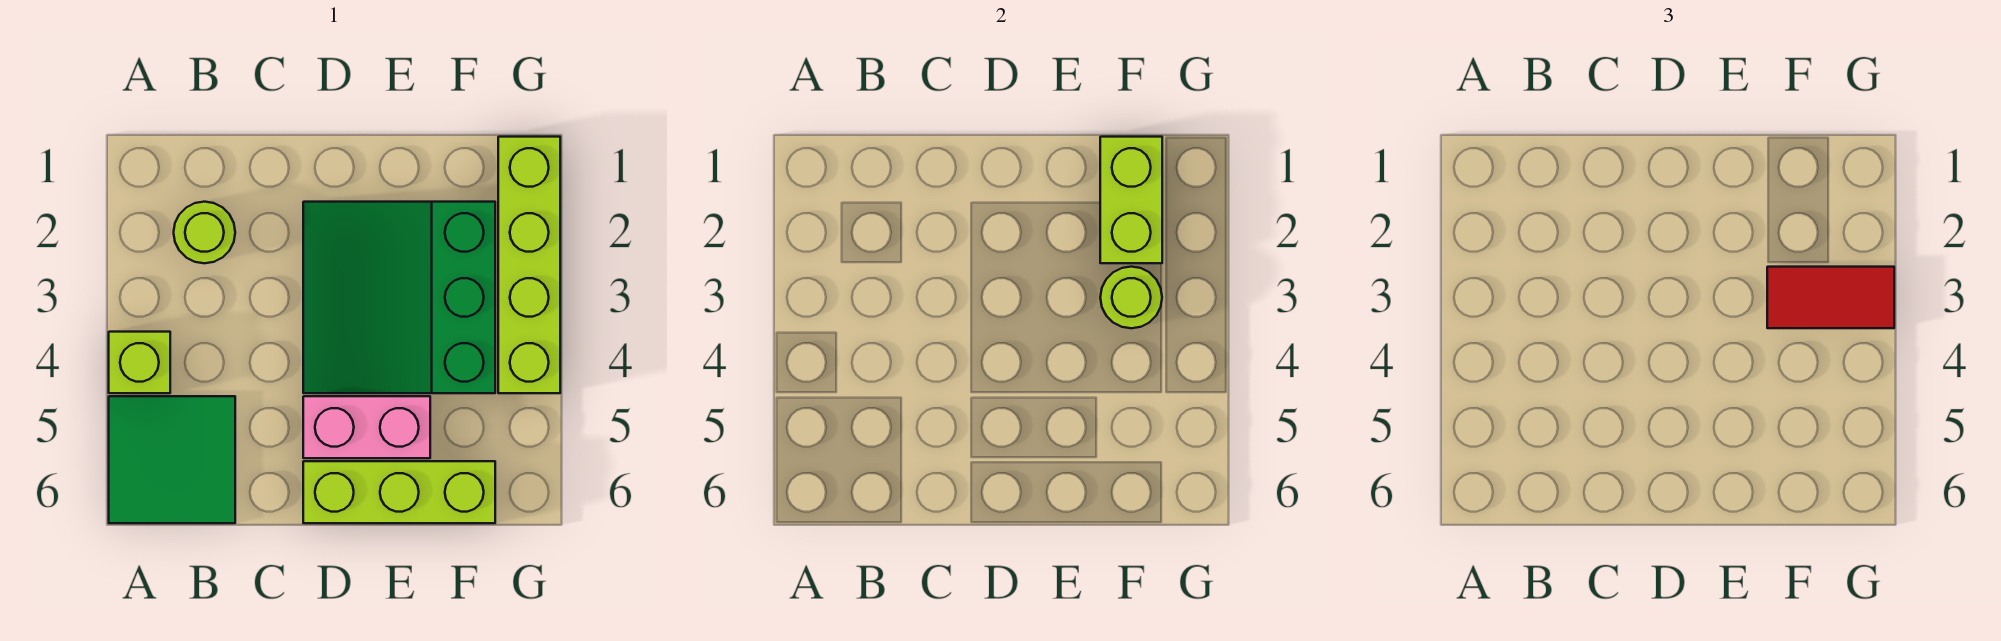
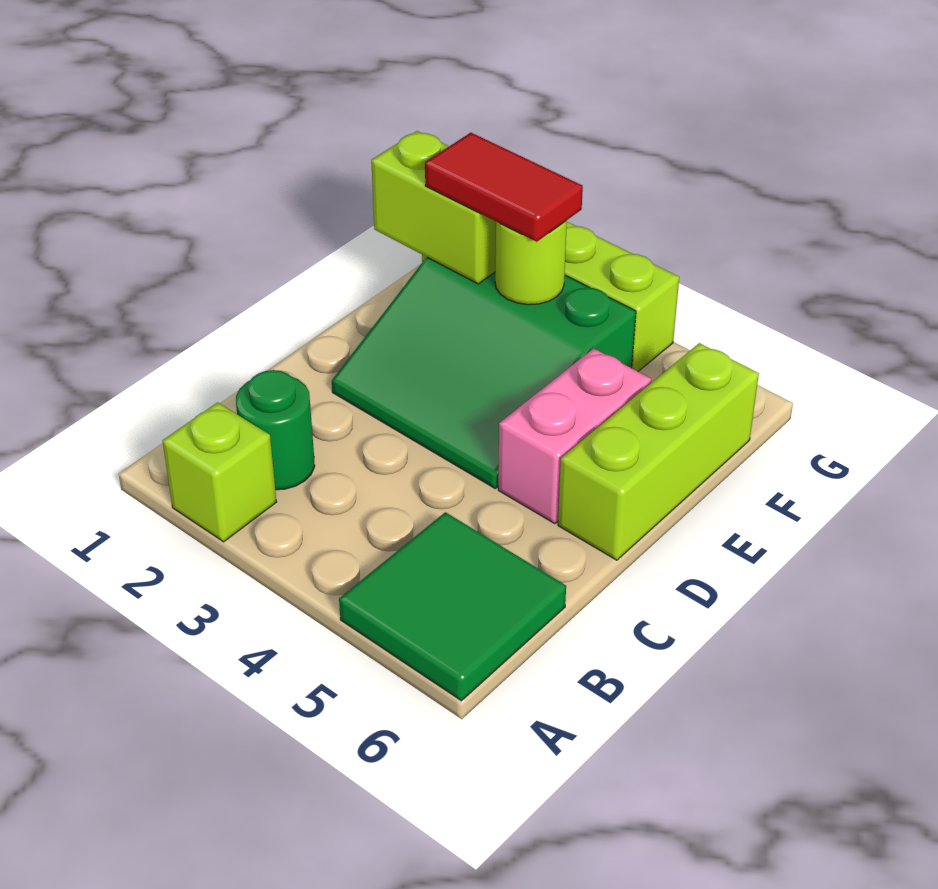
lime brick A4 level 1 -> lime brick A2 level 1
lime round brick B2 level 1 -> green round brick B2 level 1
red tile F3:G3 level 3 -> red tile F2:F3 level 3

